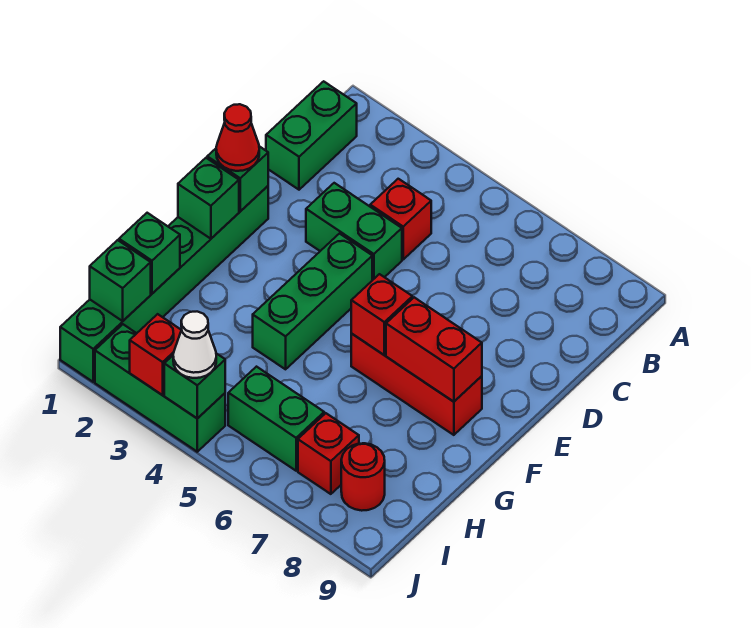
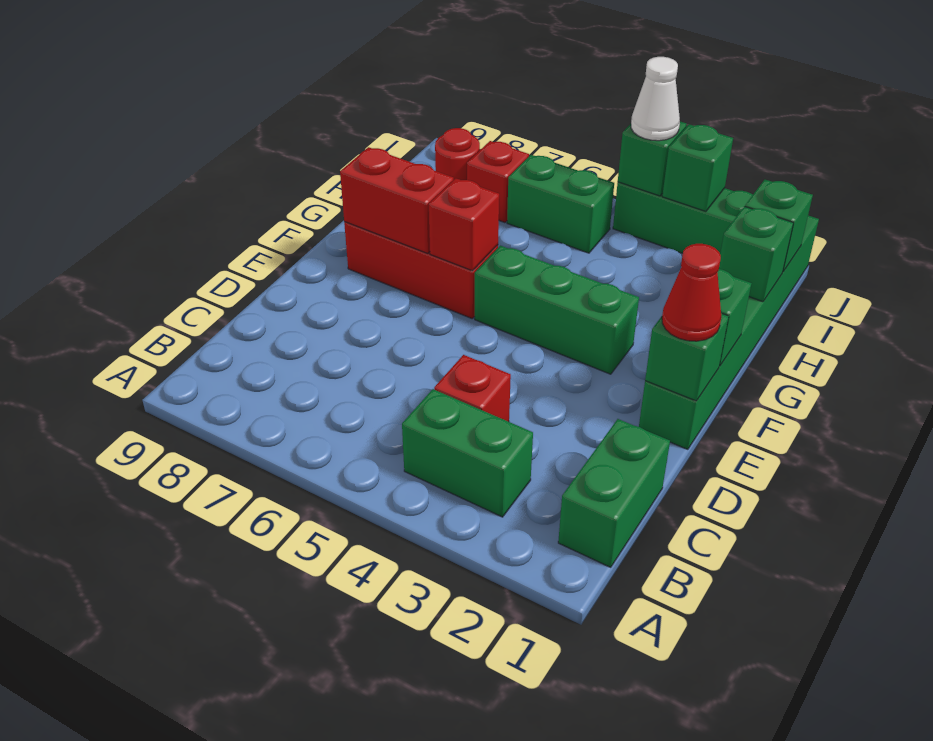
green brick D3:D4 level 1 -> green brick B3:B4 level 1
green brick E4:G4 level 1 -> green brick F3:F5 level 1
red brick J3 level 2 -> green brick J3 level 2

